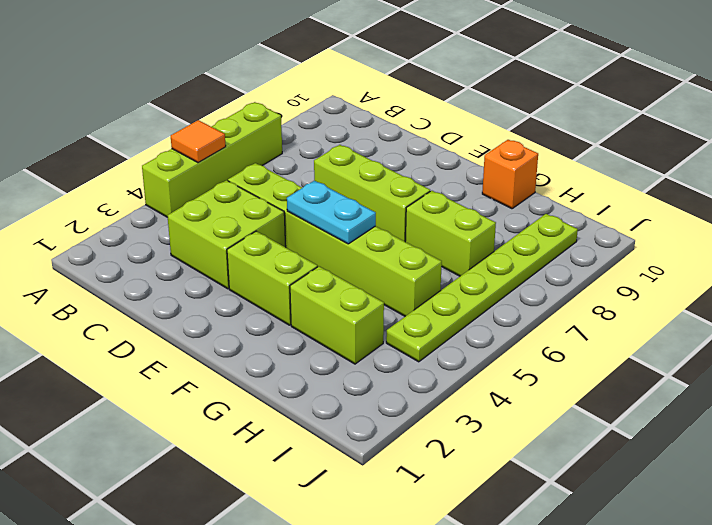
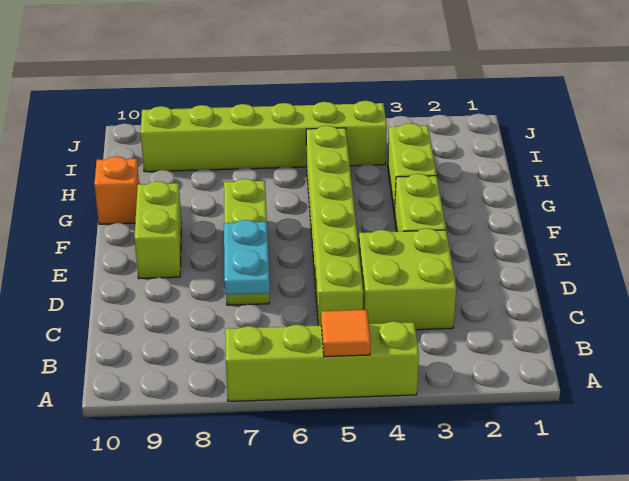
cyan plate E5:F5 level 2 -> cyan plate C7:D7 level 2
lime brick G7:H7 level 1 -> lime brick E9:F9 level 1
lime plate I4:I9 level 1 -> lime brick I4:I9 level 1

